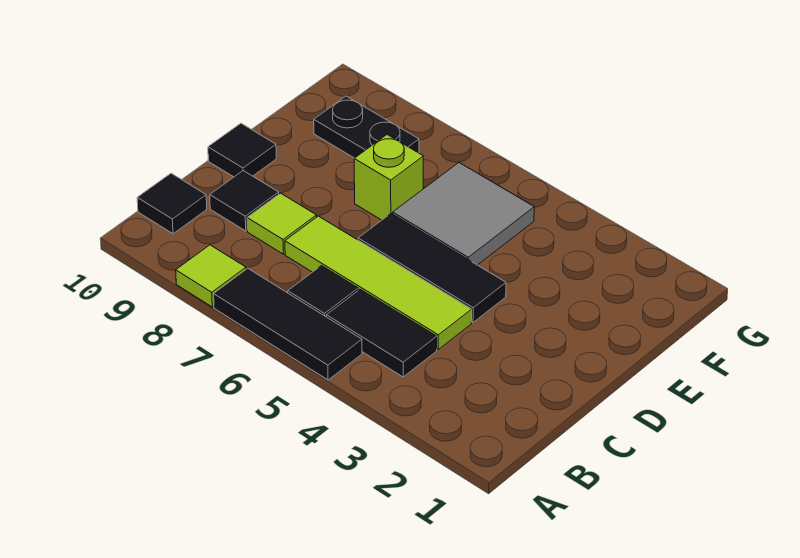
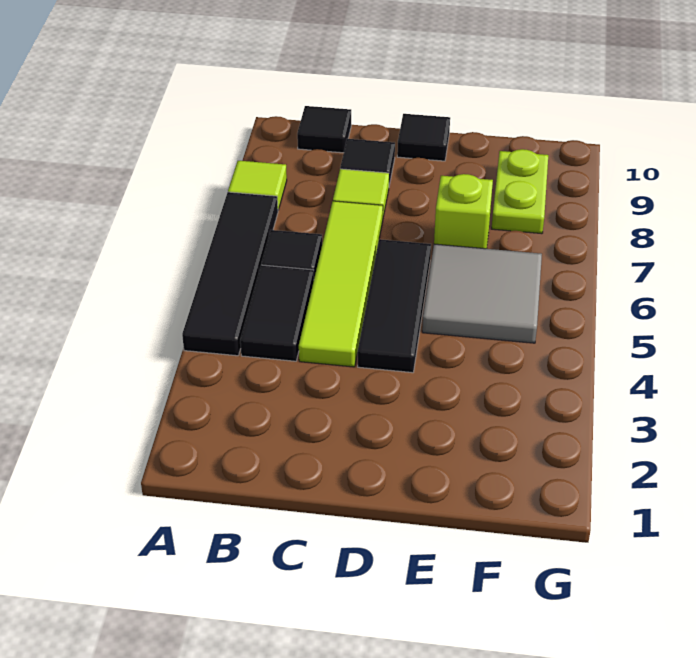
black tile A5:A7 level 1 -> black tile A4:A7 level 1
black plate F8:F9 level 1 -> lime plate F8:F9 level 1

